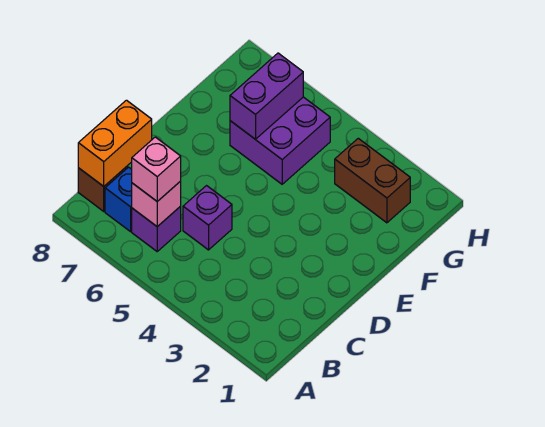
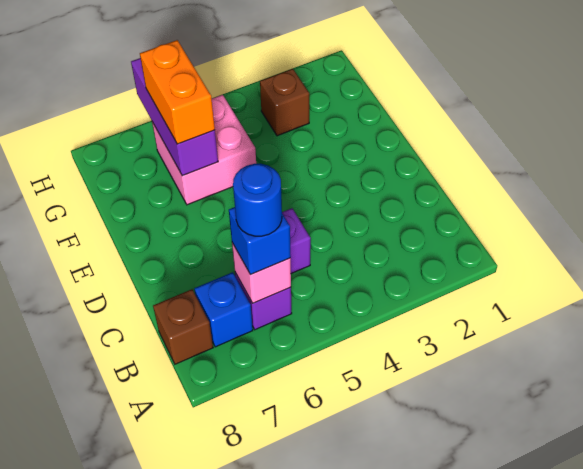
pink brick B6 level 3 -> blue brick B6 level 3
none -> blue round brick B6 level 4
orange brick B8:C8 level 2 -> orange brick F6:G6 level 3
purple brick F5:G6 level 1 -> pink brick F5:G6 level 1
purple brick F6:G6 level 2 -> purple brick F6:H6 level 2
brown brick G2:G3 level 1 -> brown brick G3 level 1

